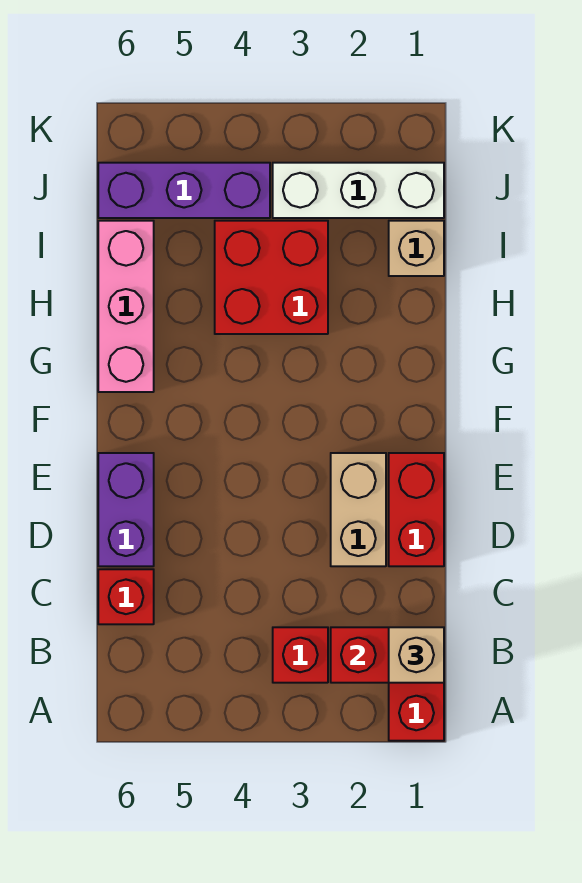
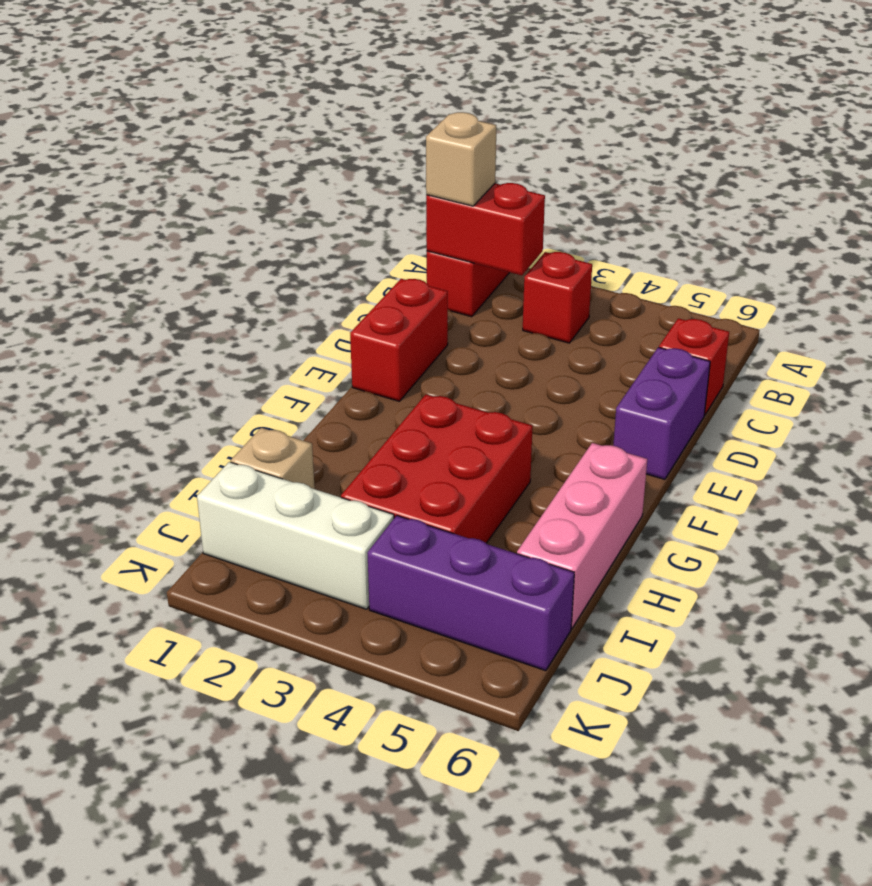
tan brick D2:E2 level 1 -> none
red brick H3:I4 level 1 -> red brick G3:I4 level 1

